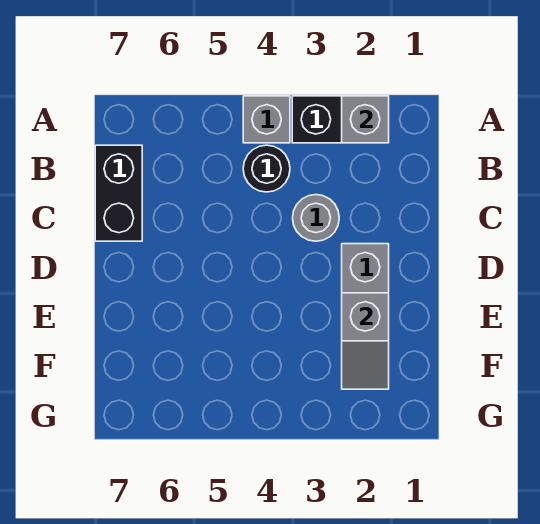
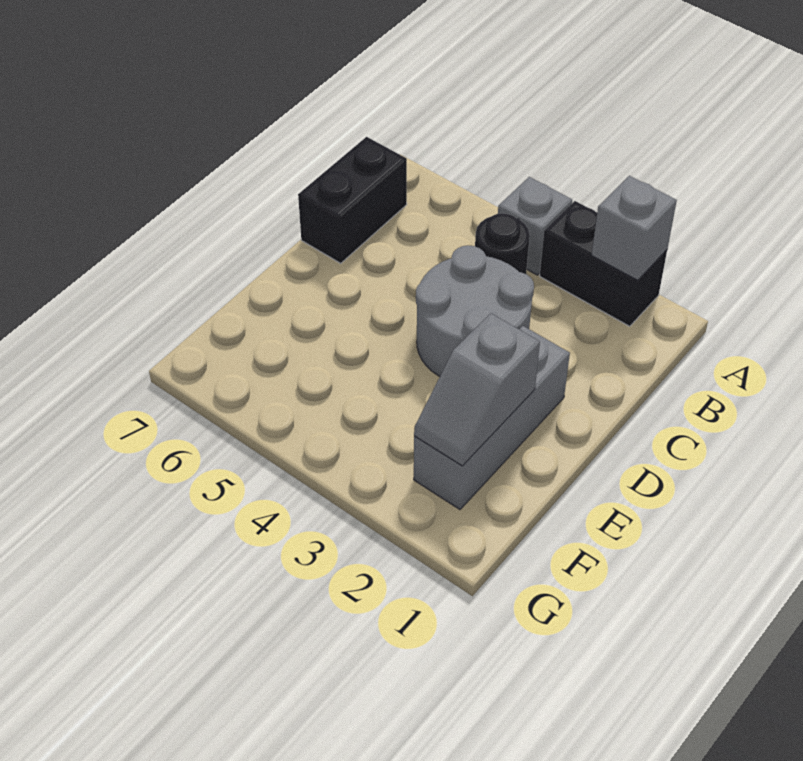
grey round brick C3 level 1 -> grey round brick C3:D4 level 1

